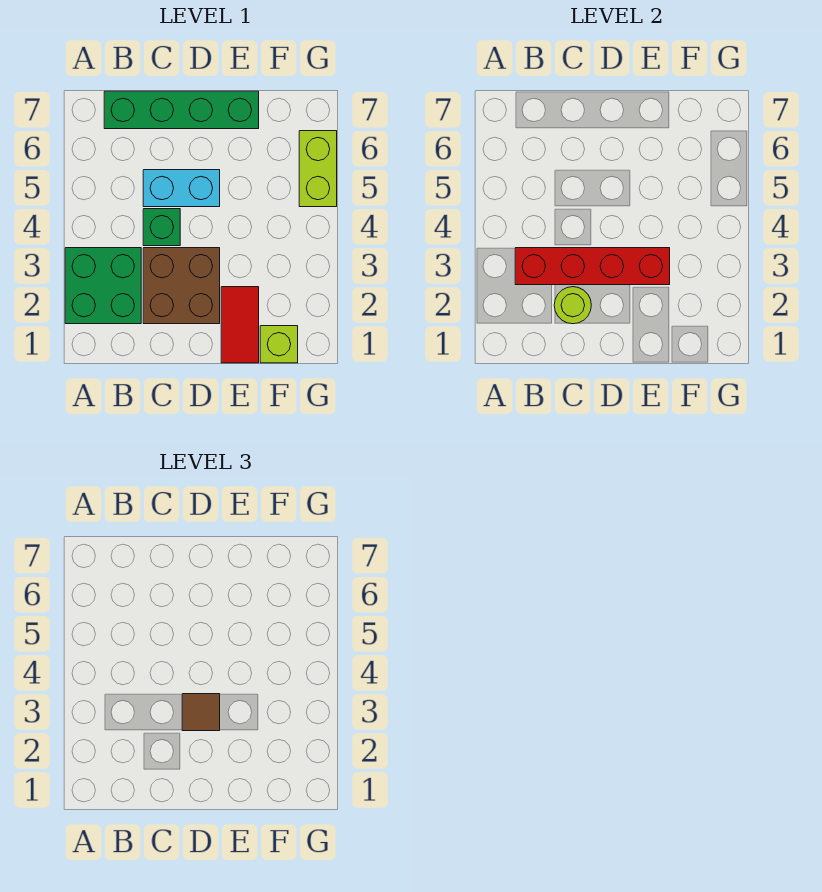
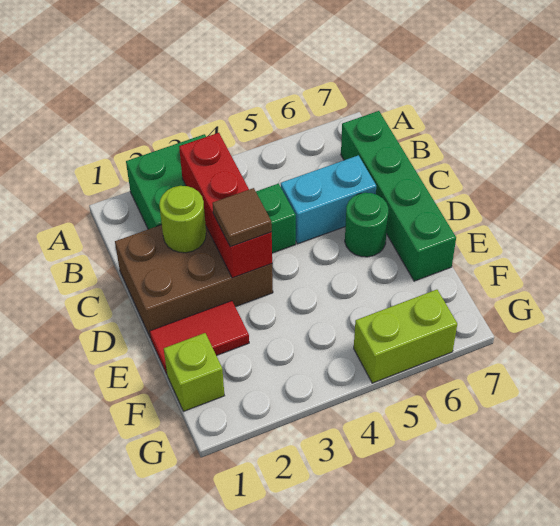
red brick B3:E3 level 2 -> red brick B3:D3 level 2
brown brick C2:D3 level 1 -> brown brick C1:D3 level 1
cyan brick C5:D5 level 1 -> cyan brick C5:C6 level 1
none -> green round brick D6 level 1

